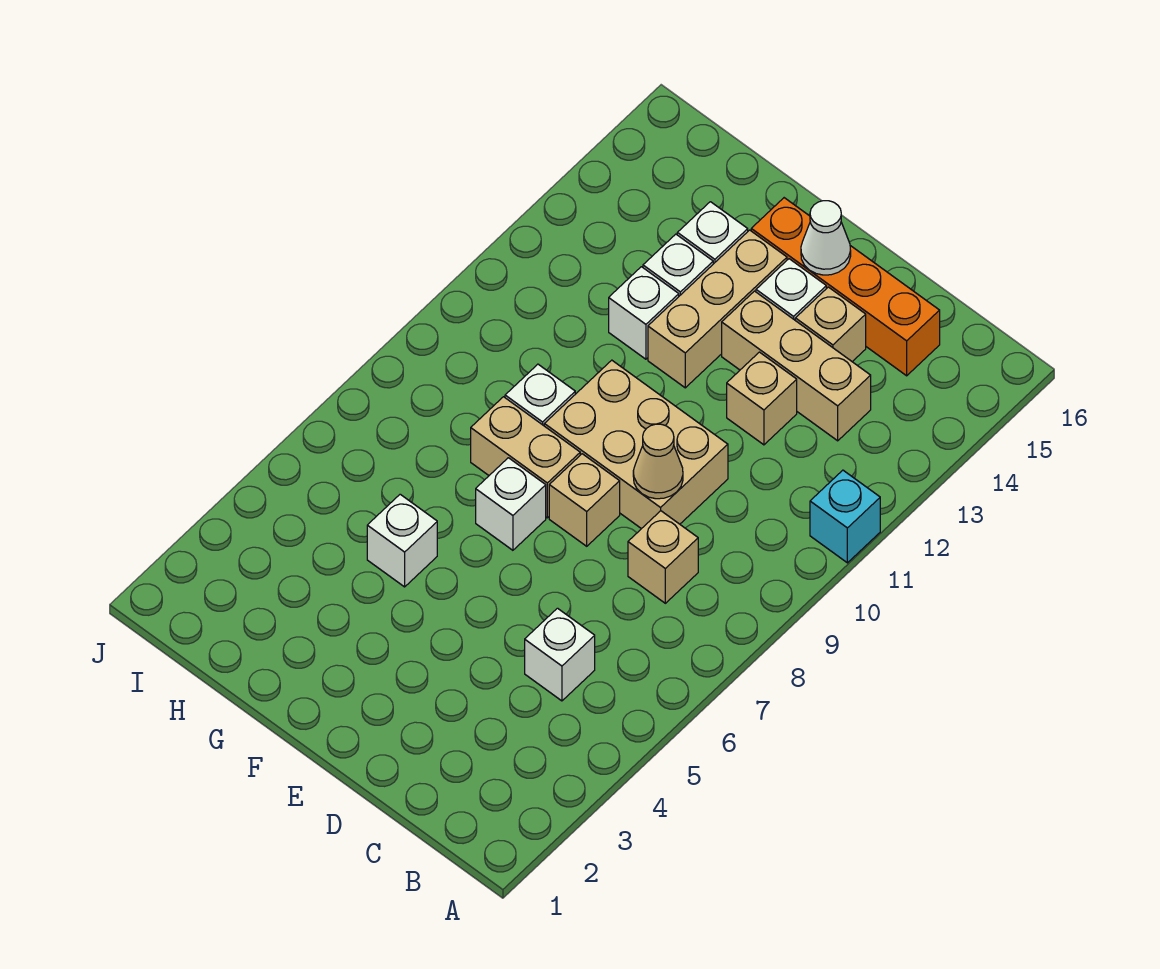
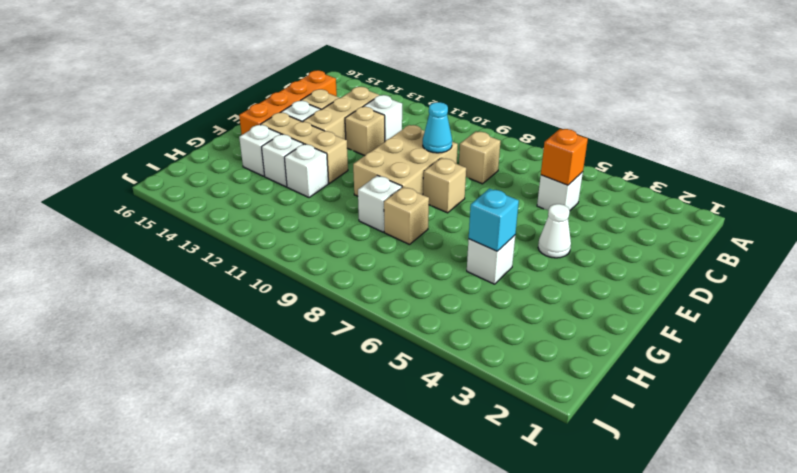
cyan brick A11 level 1 -> cyan brick G5 level 2
none -> orange brick C5 level 2
tan cone D9 level 2 -> cyan cone D9 level 2
white cone E15 level 2 -> white cone E4 level 1
white brick F7 level 1 -> white brick C12 level 1
tan brick F8:G8 level 1 -> tan brick G8 level 1

